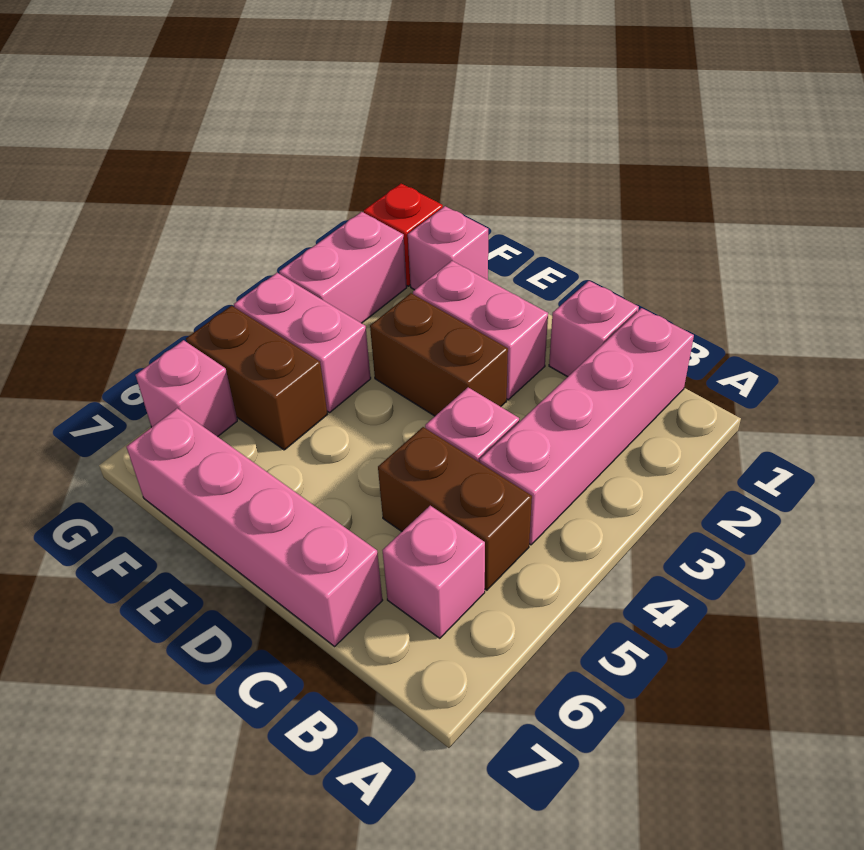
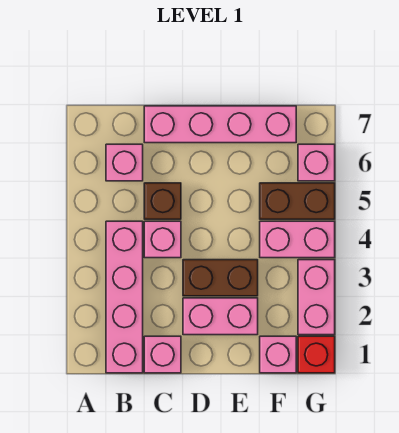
brown brick B5:C5 level 1 -> brown brick C5 level 1

